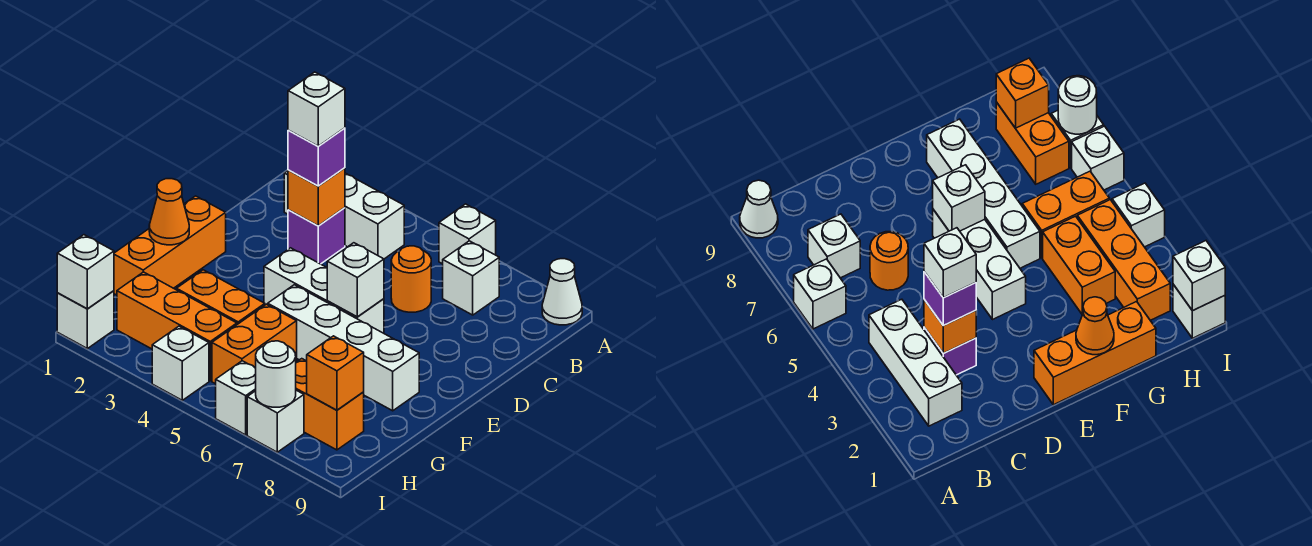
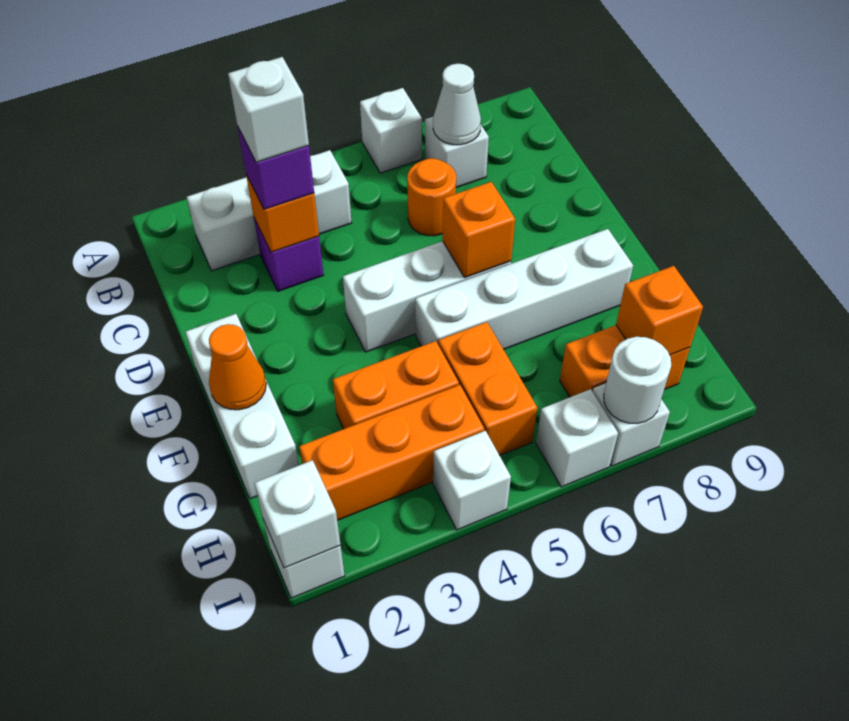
white cone A9 level 1 -> white cone B7 level 2
orange brick E1:G1 level 1 -> white brick E1:G1 level 1
white brick E6 level 2 -> orange brick E6 level 2

